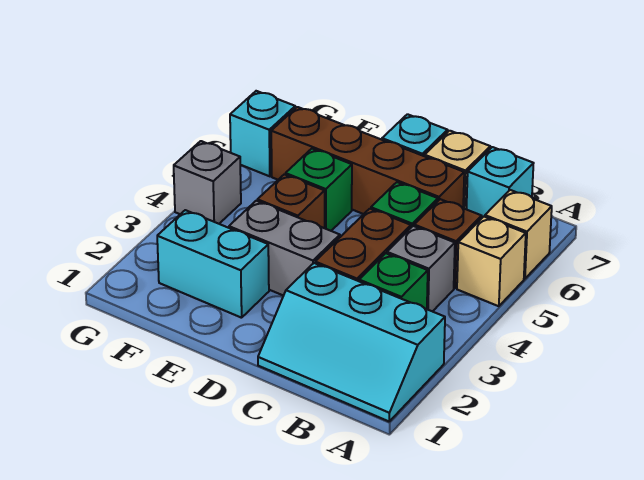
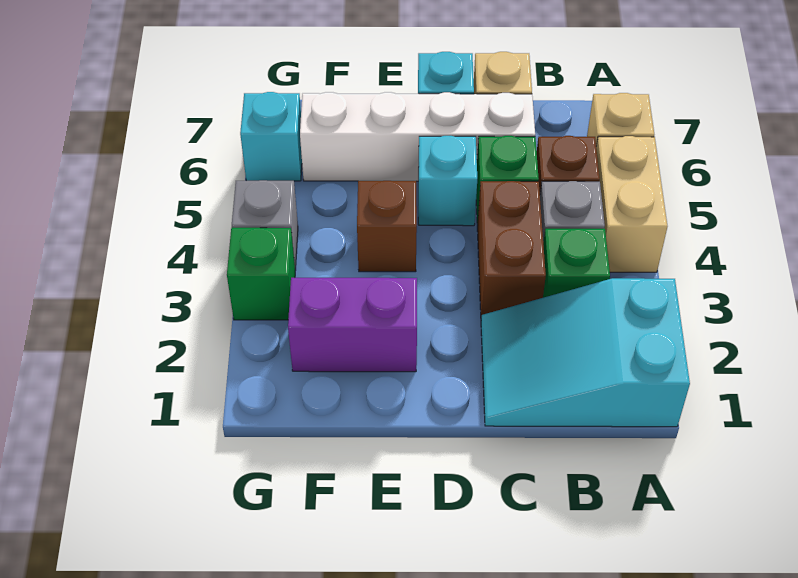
cyan slope A1:C2 level 1 top 2 -> cyan slope A1:C2 level 1 top A
tan brick A5 level 1 -> tan brick A4:A5 level 1
cyan brick B7 level 1 -> cyan brick D5 level 1
brown brick C6:F6 level 1 -> white brick C6:F6 level 1
grey brick D3:E3 level 1 -> none
cyan brick E2:F2 level 1 -> purple brick E2:F2 level 1
green brick E5 level 1 -> green brick G3 level 1

